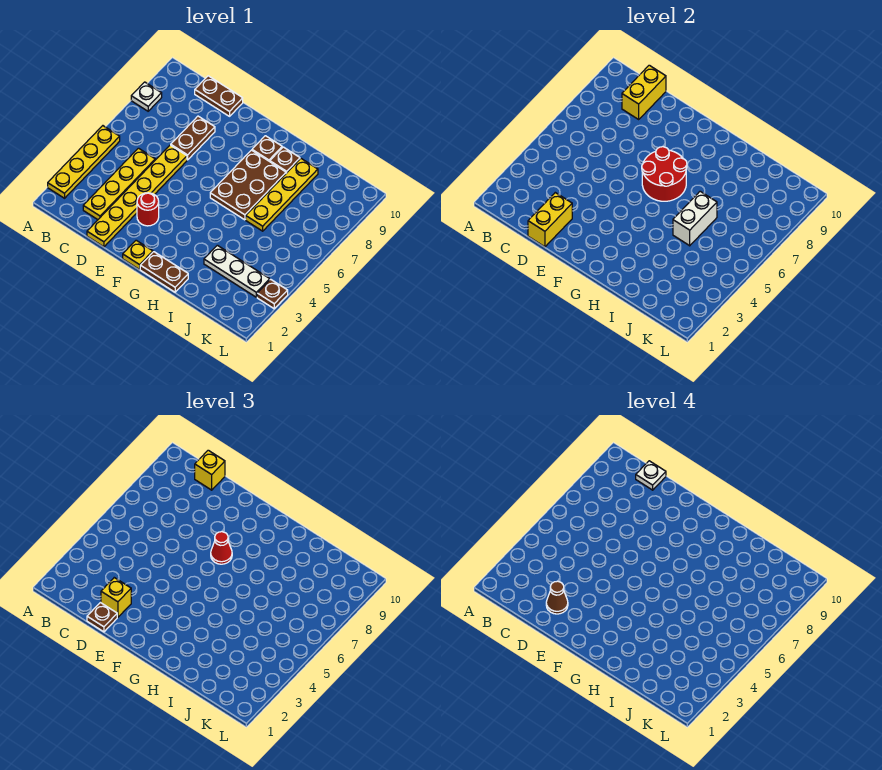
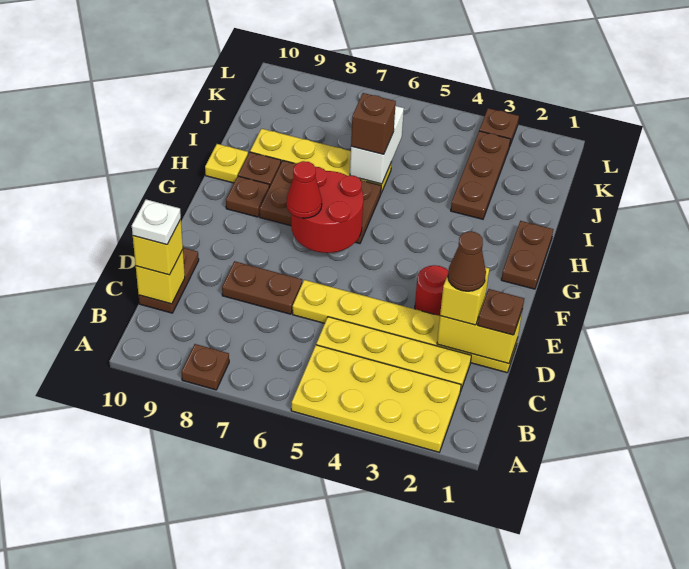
yellow plate A2:A5 level 1 -> yellow plate A2:B5 level 1
white plate A8 level 1 -> brown plate A8 level 1
yellow brick C9:C10 level 2 -> yellow brick C10 level 2
yellow plate F1 level 1 -> yellow plate H10 level 1
white plate I3:K3 level 1 -> brown plate I3:K3 level 1
white brick I5:I6 level 2 -> white brick I6:J6 level 2
none -> brown brick I6 level 3

